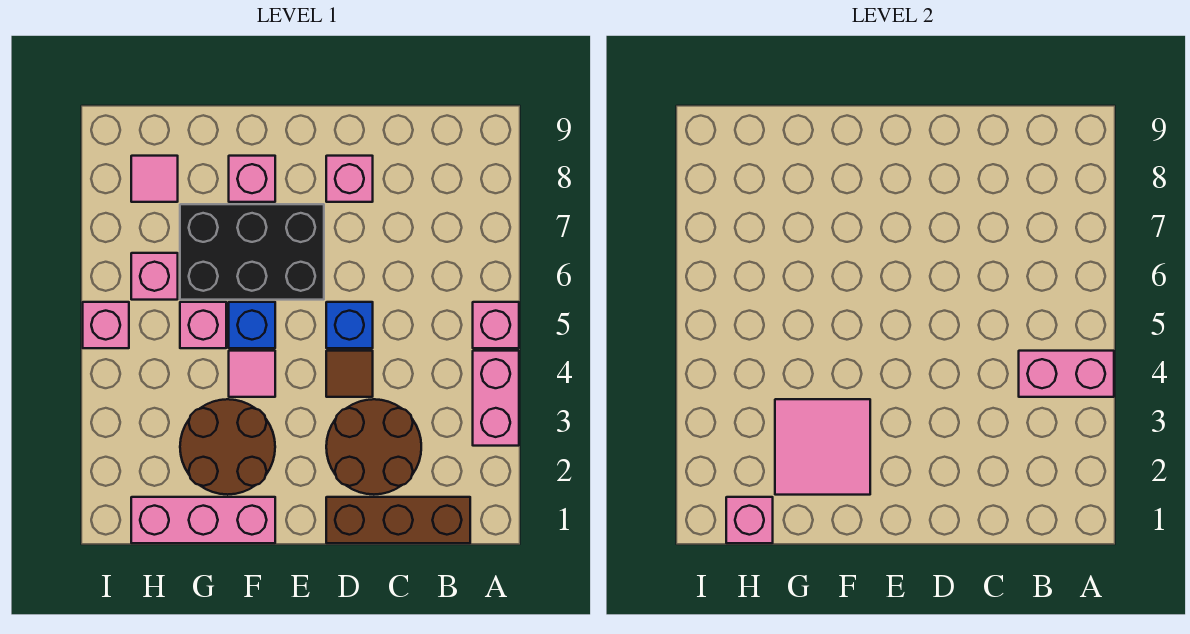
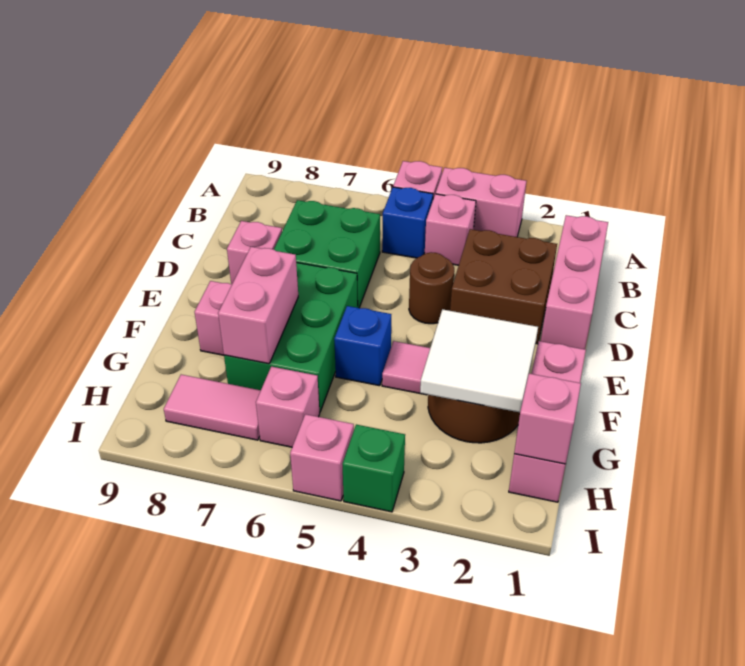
pink brick A4:B4 level 2 -> pink brick F7:G7 level 2
brown brick B1:D1 level 1 -> pink brick B1:D1 level 1
brown round brick C2:D3 level 1 -> brown brick C2:D3 level 1
none -> green brick C6:D7 level 1
brown tile D4 level 1 -> brown round brick D4 level 1
blue brick D5 level 1 -> blue brick B5 level 1
black brick E6:G7 level 1 -> green brick E6:G7 level 1
pink tile F2:G3 level 2 -> white tile F2:G3 level 2
pink brick G5 level 1 -> pink brick B4 level 1
pink tile H8 level 1 -> pink tile H7:H8 level 1
none -> green brick I4 level 1

